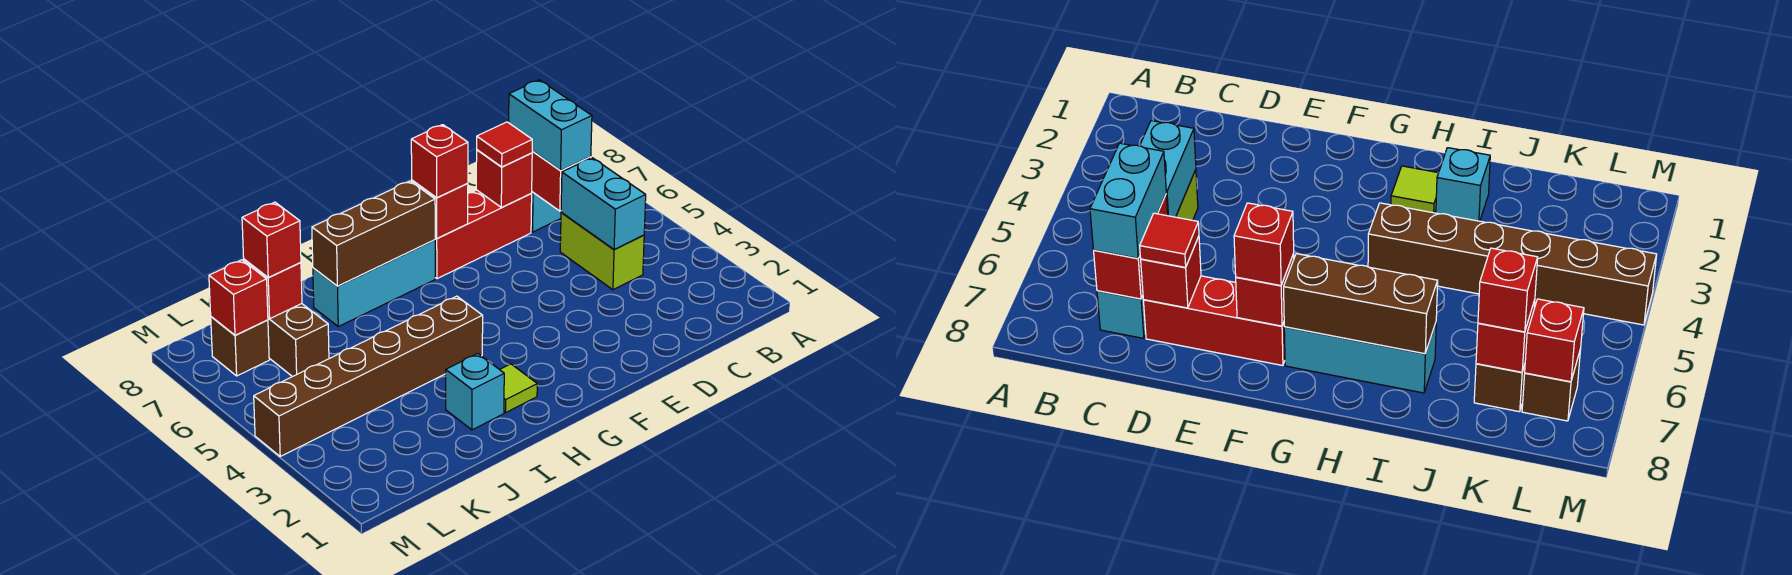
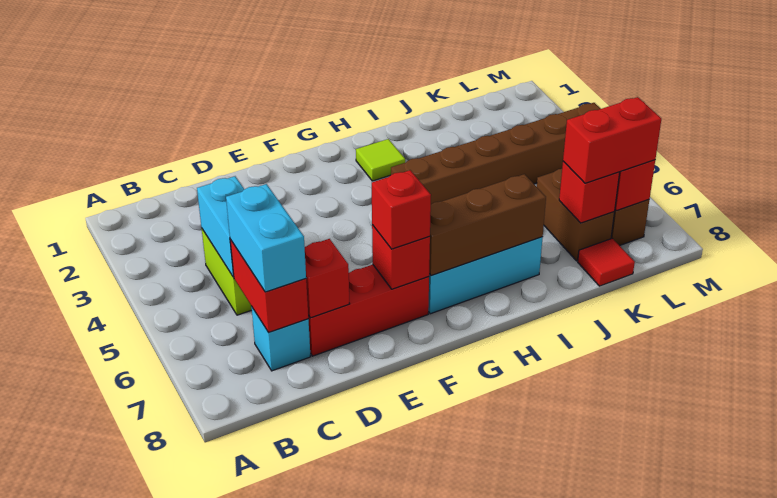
red tile D7 level 3 -> red tile K8 level 1
cyan brick I2 level 1 -> none
red brick K7 level 3 -> red brick K7:L7 level 3

